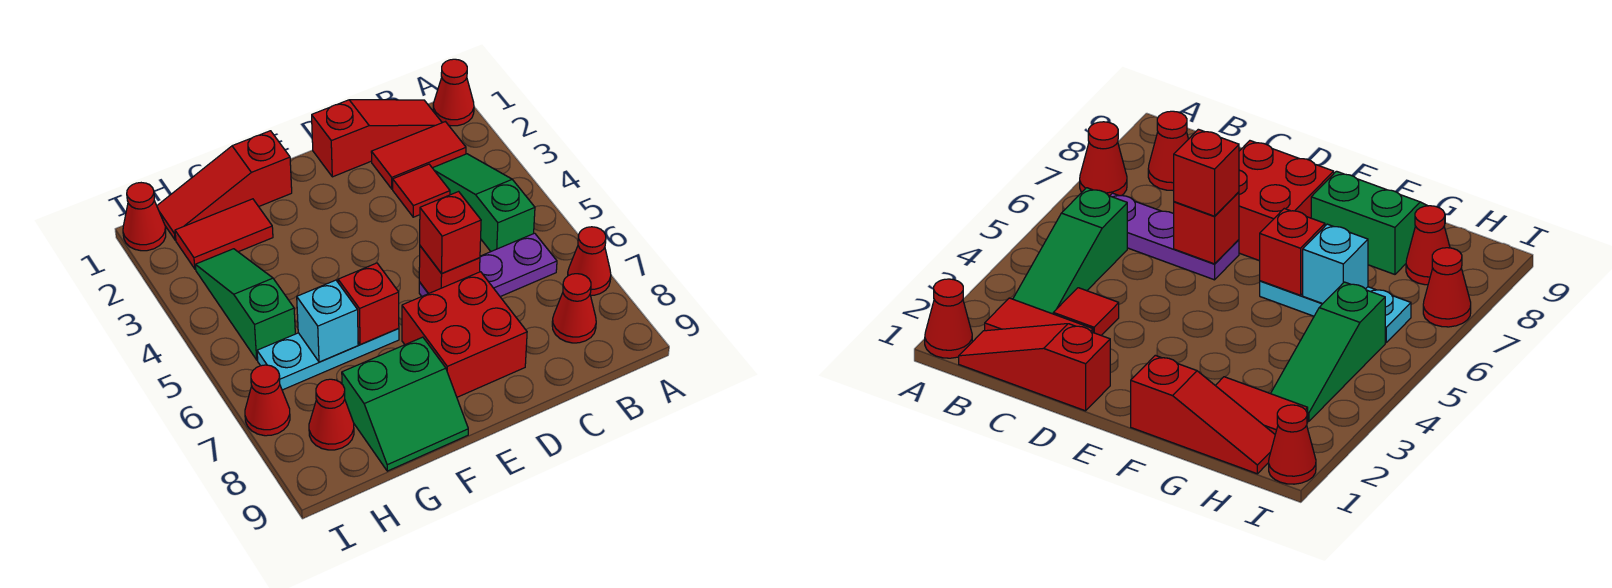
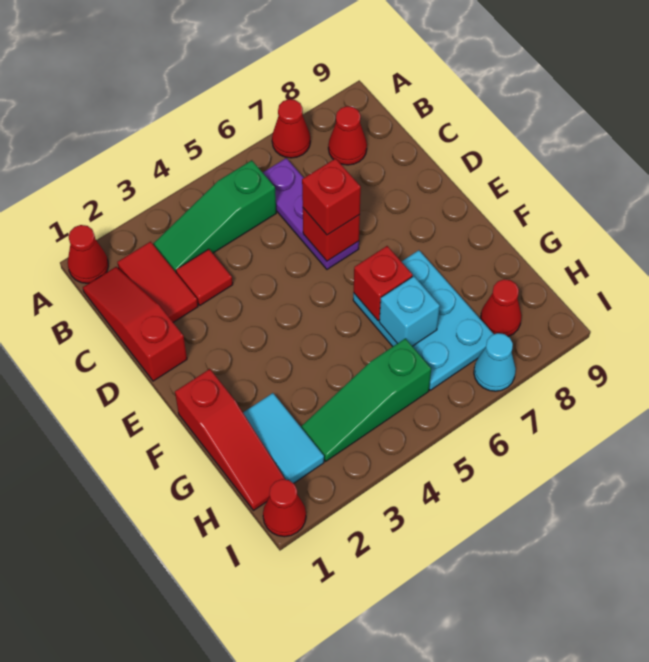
red brick D7:E8 level 1 -> none
cyan plate F6:H6 level 1 -> cyan plate F6:H7 level 1
green slope F8:G9 level 1 top 8 -> none
red tile G2:H2 level 1 -> cyan tile G2:H2 level 1
red cone I7 level 1 -> cyan cone I7 level 1

